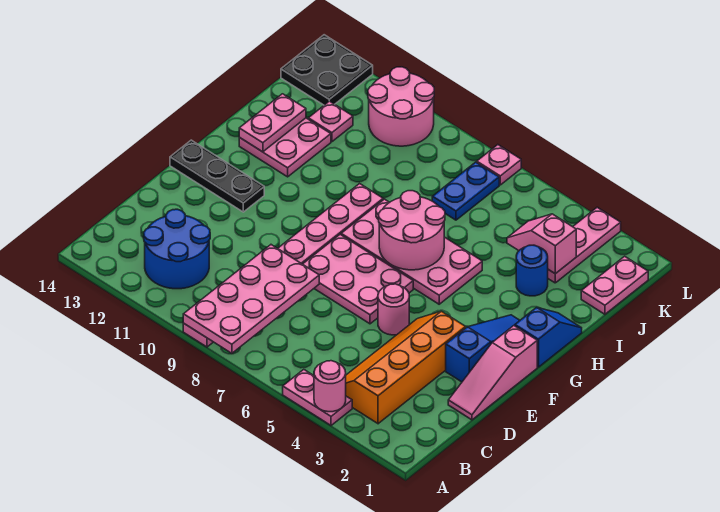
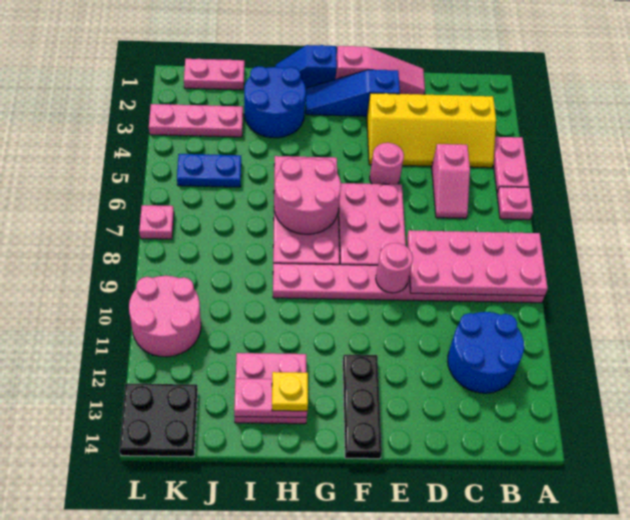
pink round brick A4 level 2 -> pink round brick E9 level 2
orange slope B3:E4 level 1 top 3 -> yellow slope B3:E4 level 1 top 3
none -> yellow plate H13 level 3
blue round brick I3 level 1 -> blue round brick H2:I3 level 1
pink slope J3:J4 level 2 top 3 -> pink slope C5:C6 level 1 top 5
blue plate J7:K7 level 1 -> blue plate J5:K5 level 1
pink plate J12 level 1 -> pink plate A6 level 1

